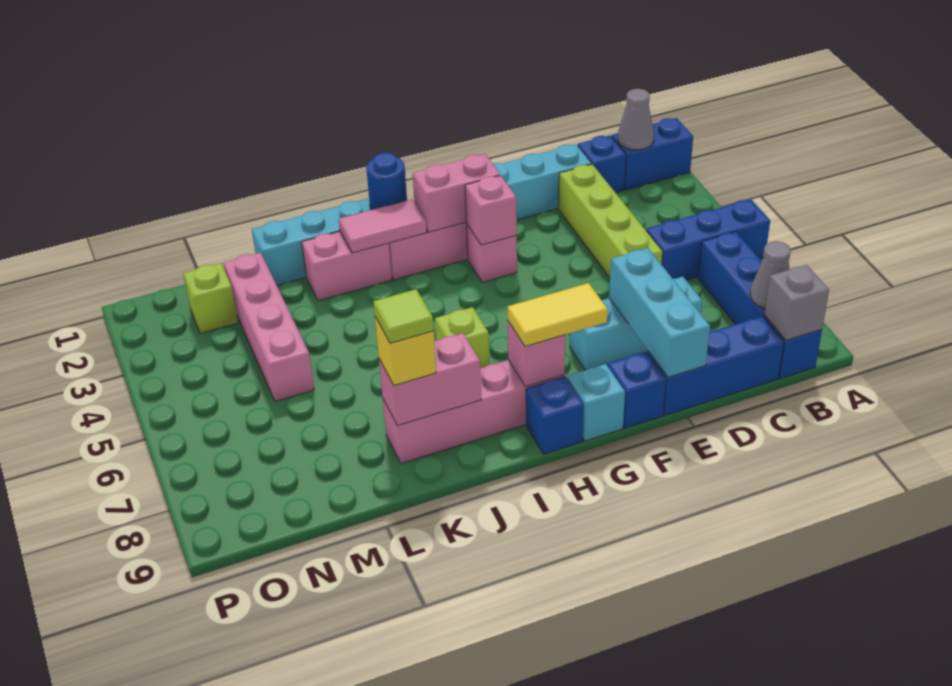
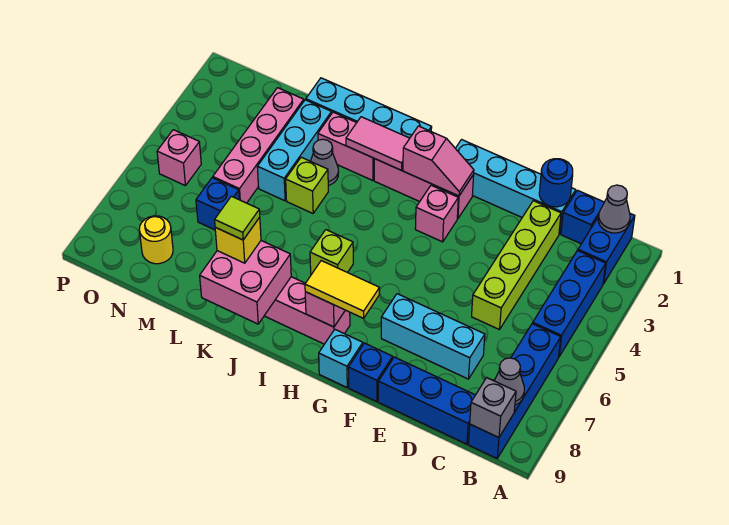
blue brick A1:B1 level 1 -> blue brick B1:B2 level 1
blue brick A5:C5 level 1 -> blue brick B3:B5 level 1
cyan brick E7:E9 level 2 -> cyan brick L2:L4 level 1
pink brick G2:H2 level 2 -> pink slope G2:H2 level 2 top H
pink brick G3 level 2 -> pink brick O5 level 1
blue brick H9 level 1 -> blue brick M6 level 1
blue round brick I1 level 2 -> blue round brick D1 level 2
pink brick J8:K8 level 2 -> pink brick J8:K9 level 2
none -> grey cone K3 level 1
lime brick N2 level 1 -> lime brick K4 level 1
none -> yellow round brick N8 level 1

